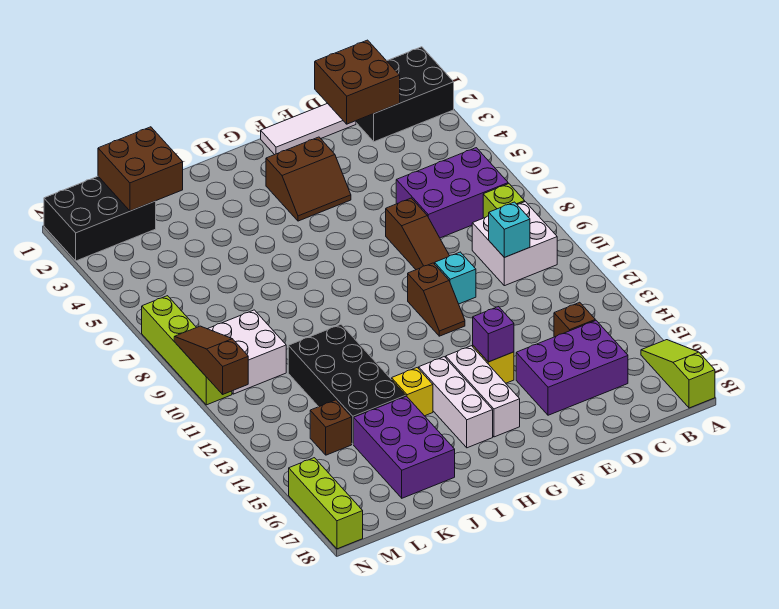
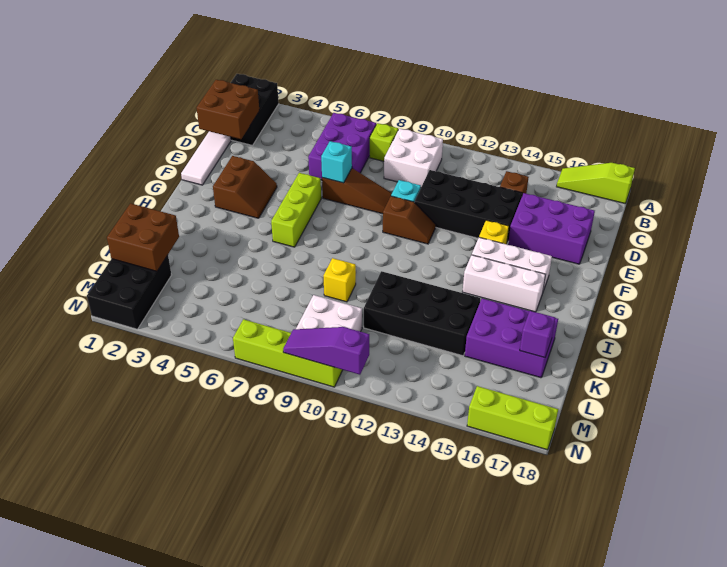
cyan brick C10 level 2 -> cyan brick E7 level 2
purple brick C15:E16 level 1 -> purple brick D15:E17 level 1
none -> black brick D11:E14 level 1
none -> lime brick F6:H6 level 1
purple brick F14 level 2 -> purple brick K17 level 2
yellow brick I14 level 1 -> yellow brick J9 level 1
brown brick L14 level 1 -> none
brown slope N9:N11 level 2 top 11 -> purple slope N9:N11 level 2 top 11

